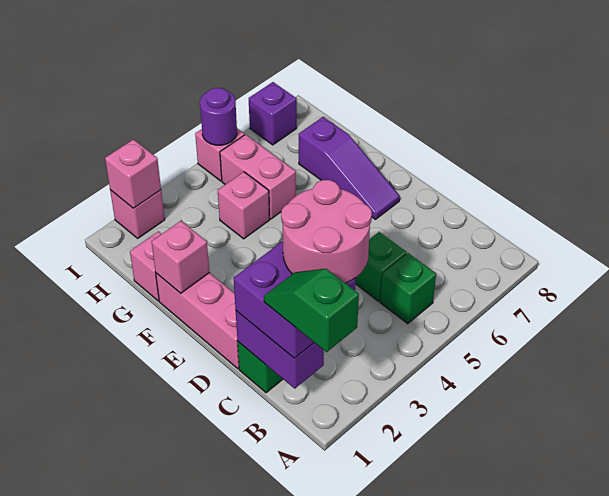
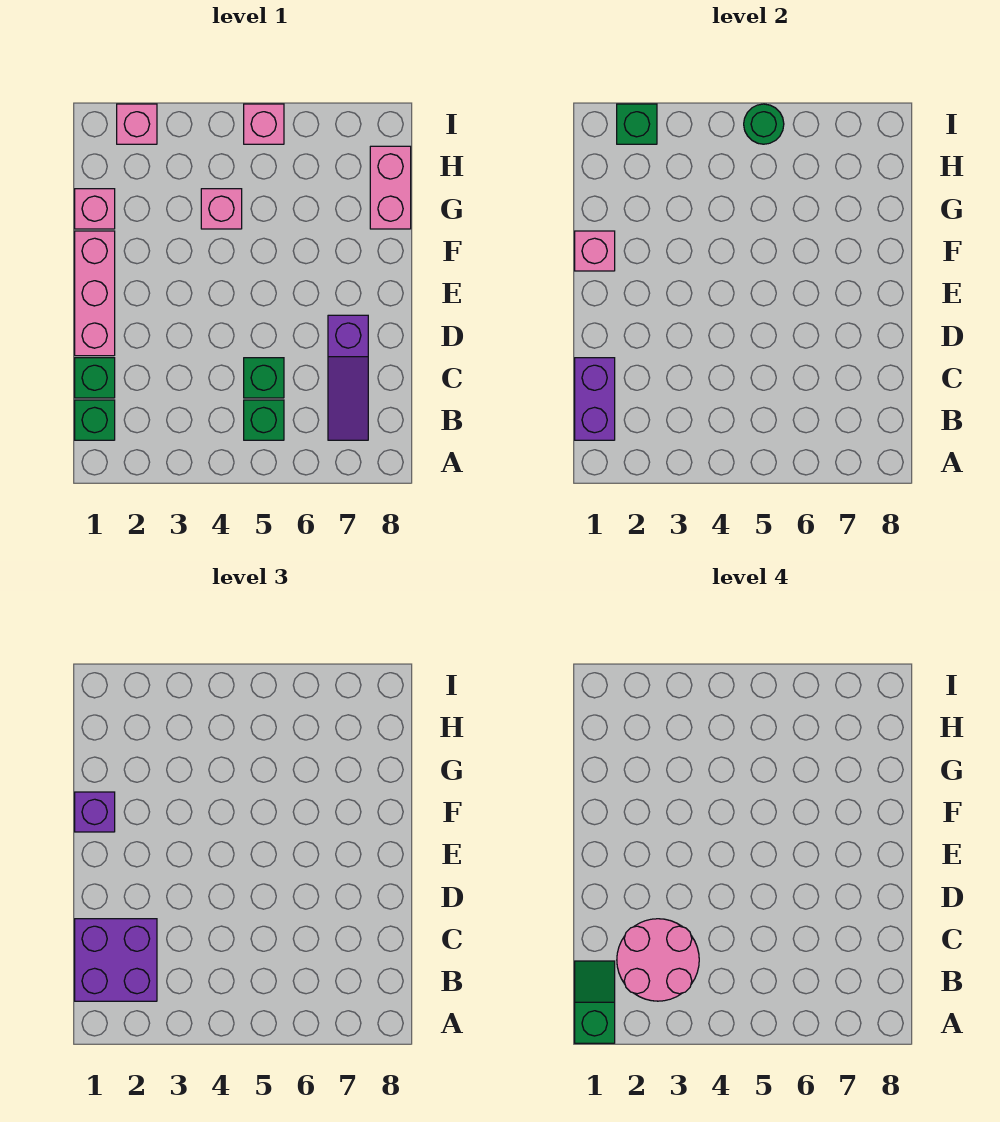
none -> green brick B1 level 1
purple slope E7:G7 level 1 top G -> purple slope B7:D7 level 1 top D
pink brick G5:H5 level 1 -> pink brick G8:H8 level 1
pink brick I2 level 2 -> green brick I2 level 2
purple round brick I5 level 2 -> green round brick I5 level 2
purple brick I7 level 1 -> purple brick F1 level 3

